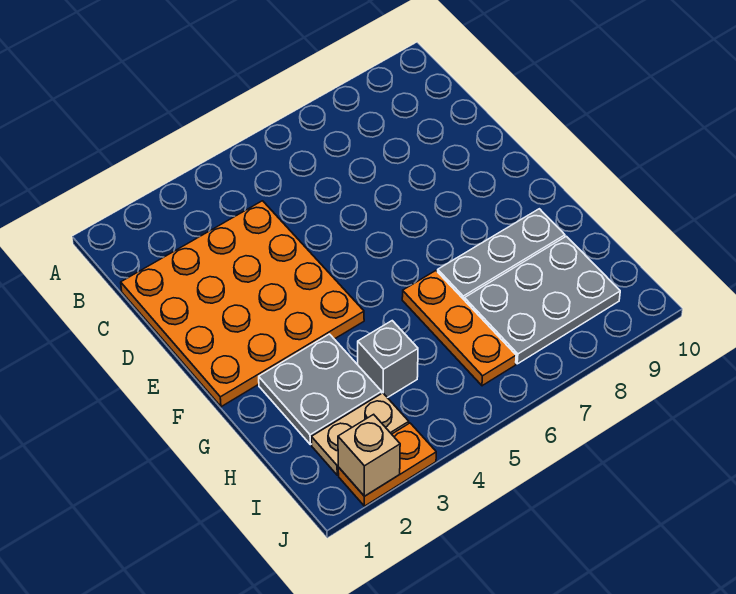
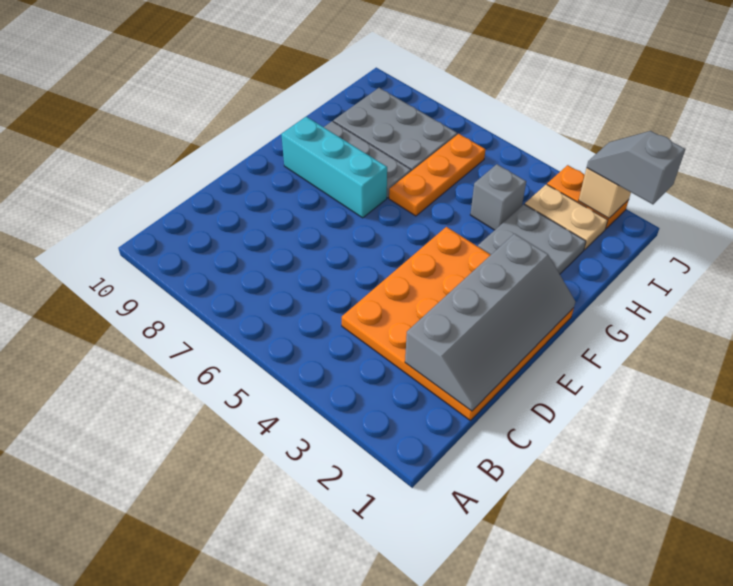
none -> grey slope C1:F2 level 2 top 2
none -> cyan brick F7:F9 level 1
none -> grey slope J1:J2 level 3 top 1

